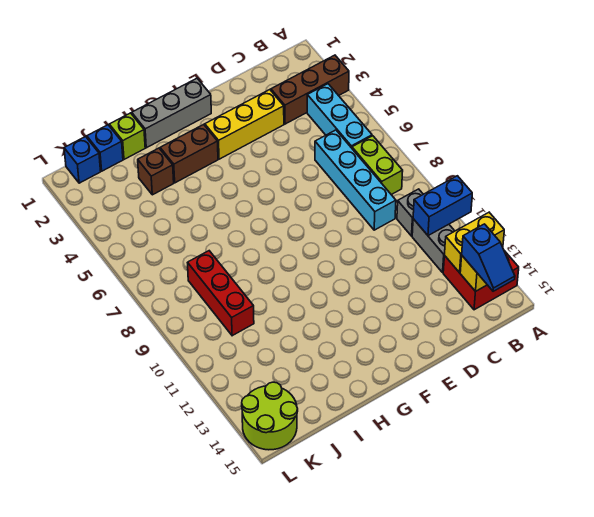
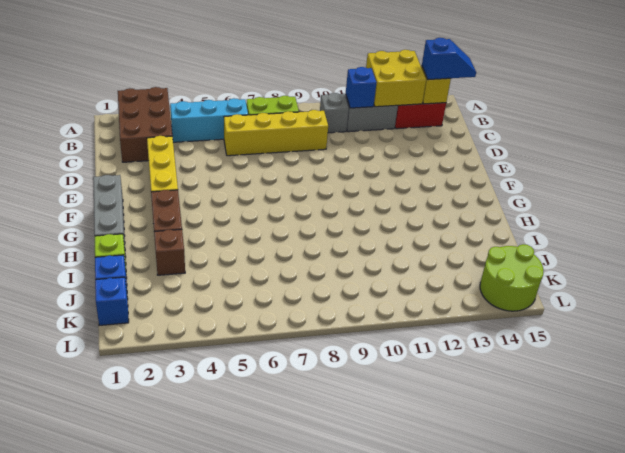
brown brick A3:C3 level 1 -> brown brick A2:C3 level 1
blue brick A11:B11 level 2 -> blue brick B11 level 2
yellow brick A13:B13 level 2 -> yellow brick A12:B13 level 2
cyan brick C6:C9 level 1 -> yellow brick C6:C9 level 1
red brick J8:J10 level 1 -> none

